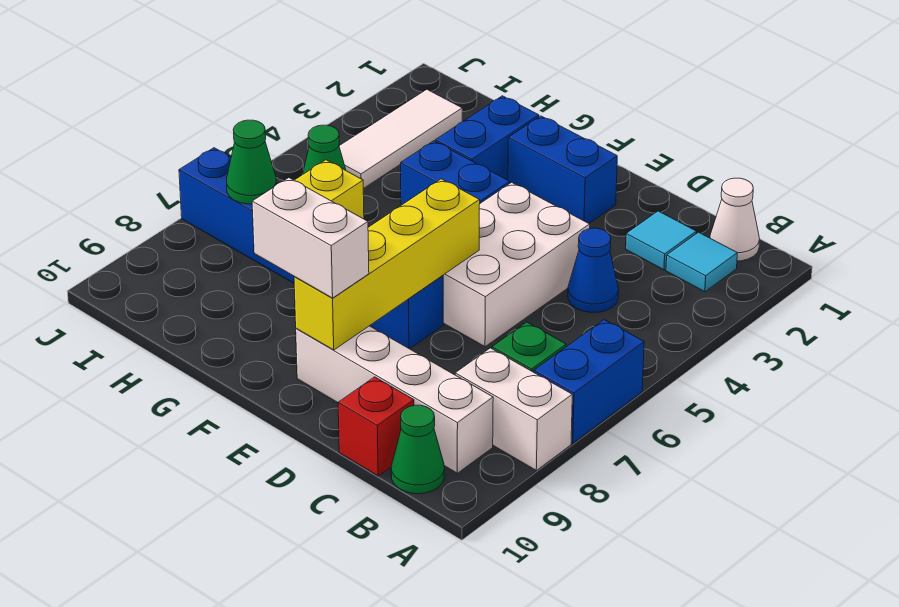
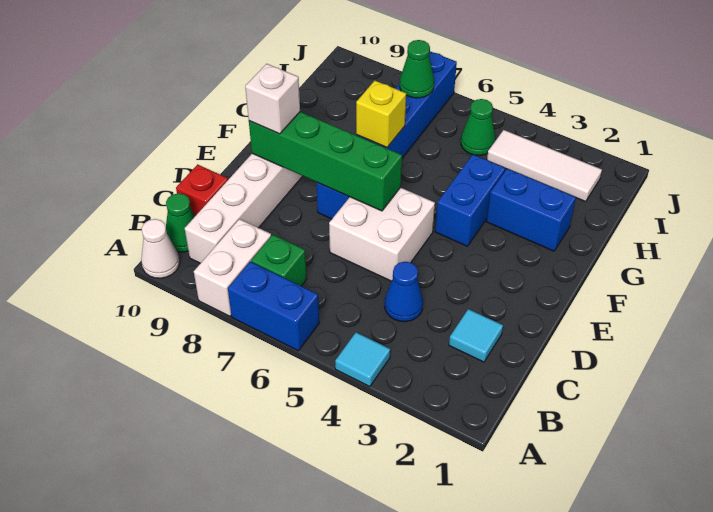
white cone B1 level 1 -> white cone A10 level 1
cyan tile B2 level 1 -> cyan tile A4 level 1
white brick D4:E6 level 1 -> white brick D5:E6 level 1
blue brick E2:F2 level 1 -> none
yellow brick E6:E9 level 2 -> green brick E6:E9 level 2
white brick E9:F9 level 3 -> white brick E9 level 3

